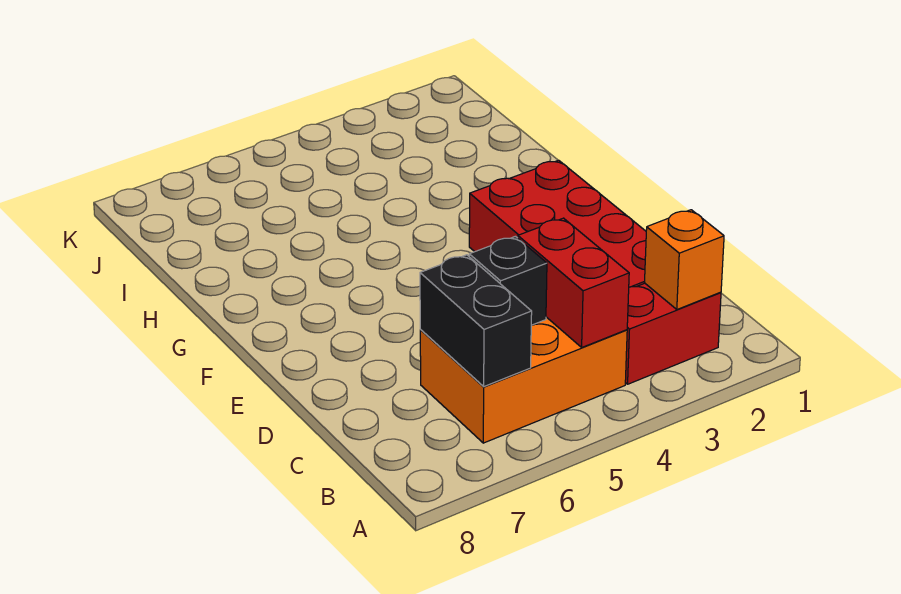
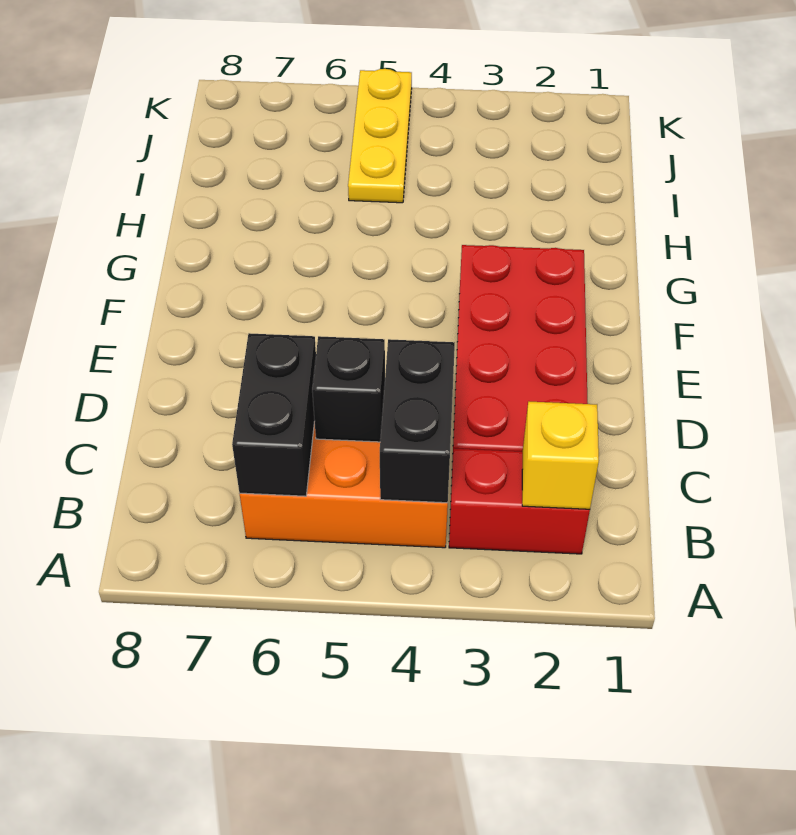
orange brick B2 level 2 -> yellow brick B2 level 2
red brick B4:C4 level 2 -> black brick B4:C4 level 2
none -> yellow plate I5:K5 level 1

